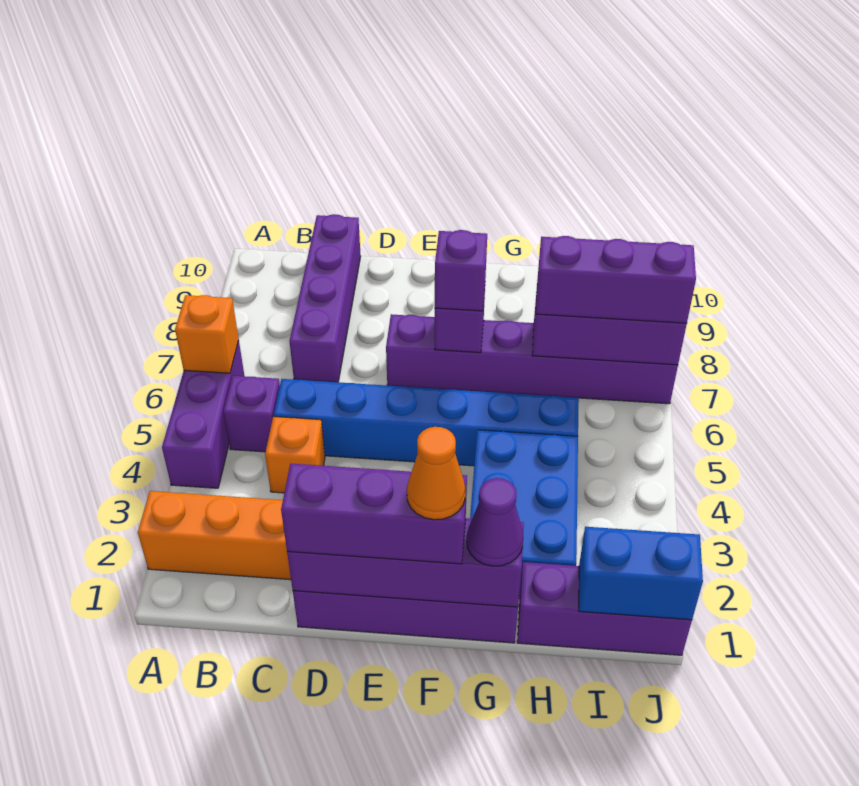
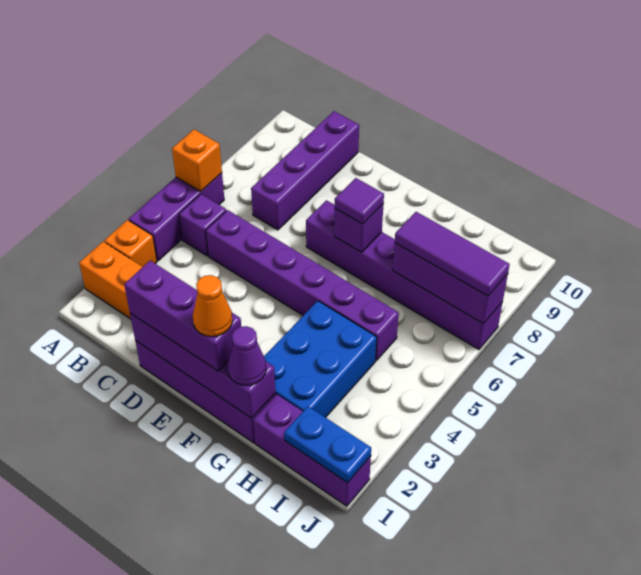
orange brick C4 level 1 -> orange brick A3 level 1
blue brick C5:H5 level 1 -> purple brick C5:H5 level 1
purple brick F7 level 3 -> purple tile F7 level 3
purple brick H7:J7 level 3 -> purple tile H7:J7 level 3
blue brick I1:J1 level 2 -> blue plate I1:J1 level 2

